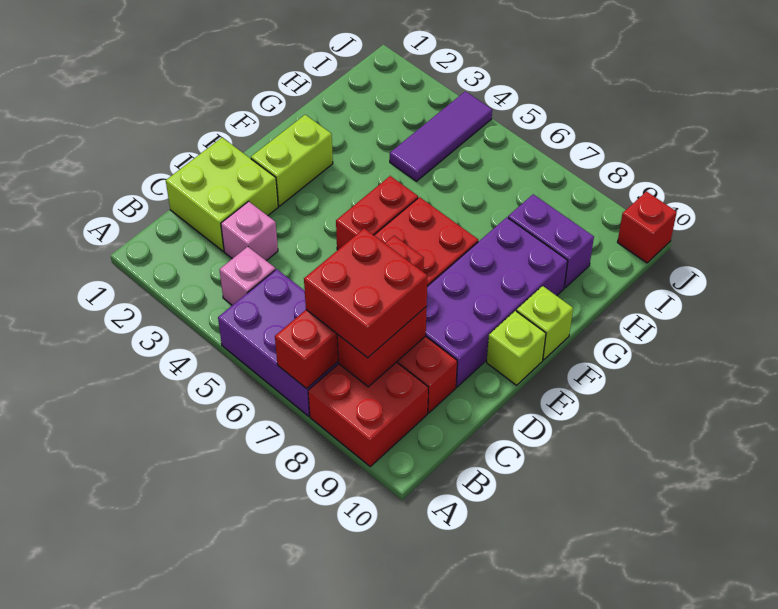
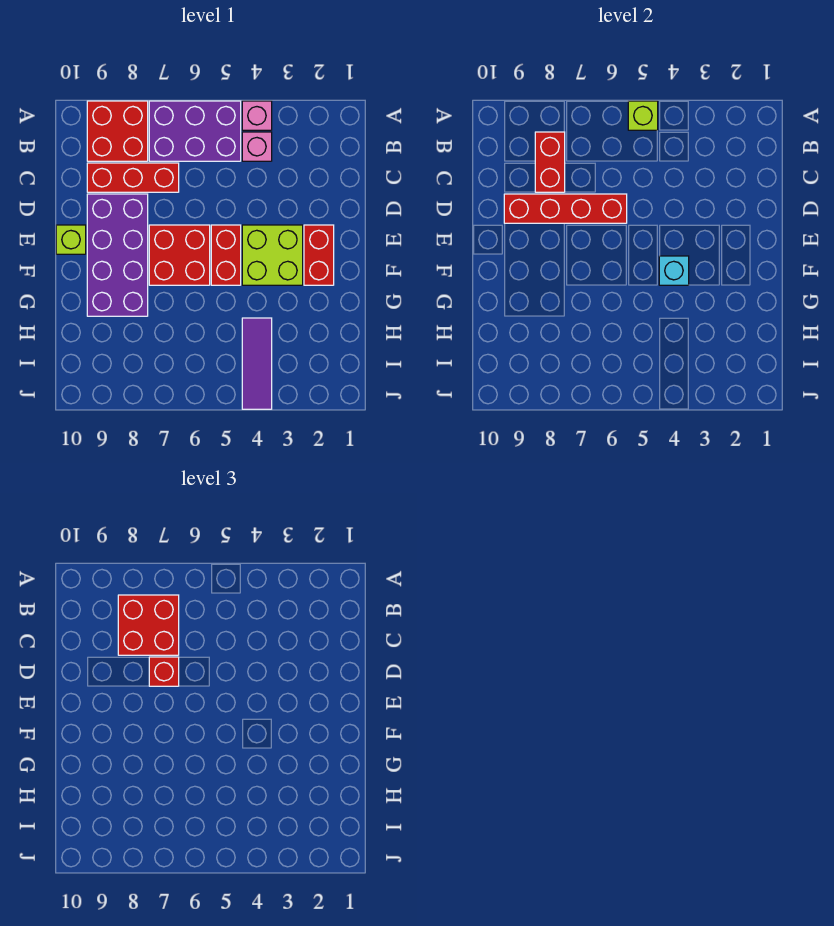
red brick A7:D7 level 2 -> red brick D6:D9 level 2
lime brick C1:D2 level 1 -> lime brick E3:F4 level 1
pink brick C3 level 1 -> pink brick A4 level 1
lime brick E2:F2 level 1 -> red brick E2:F2 level 1
none -> cyan brick F4 level 2
lime brick F10 level 1 -> lime brick A5 level 2
purple brick H8:H9 level 1 -> none
red brick J10 level 1 -> red brick D7 level 3

